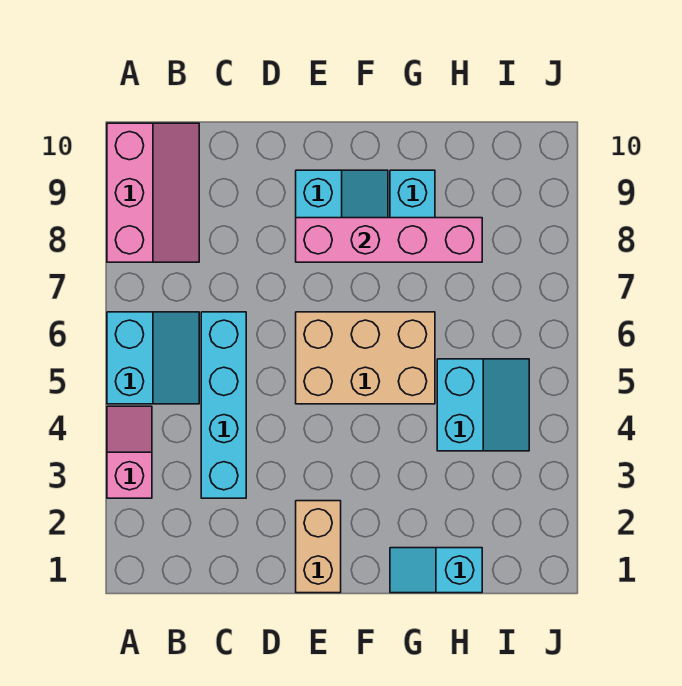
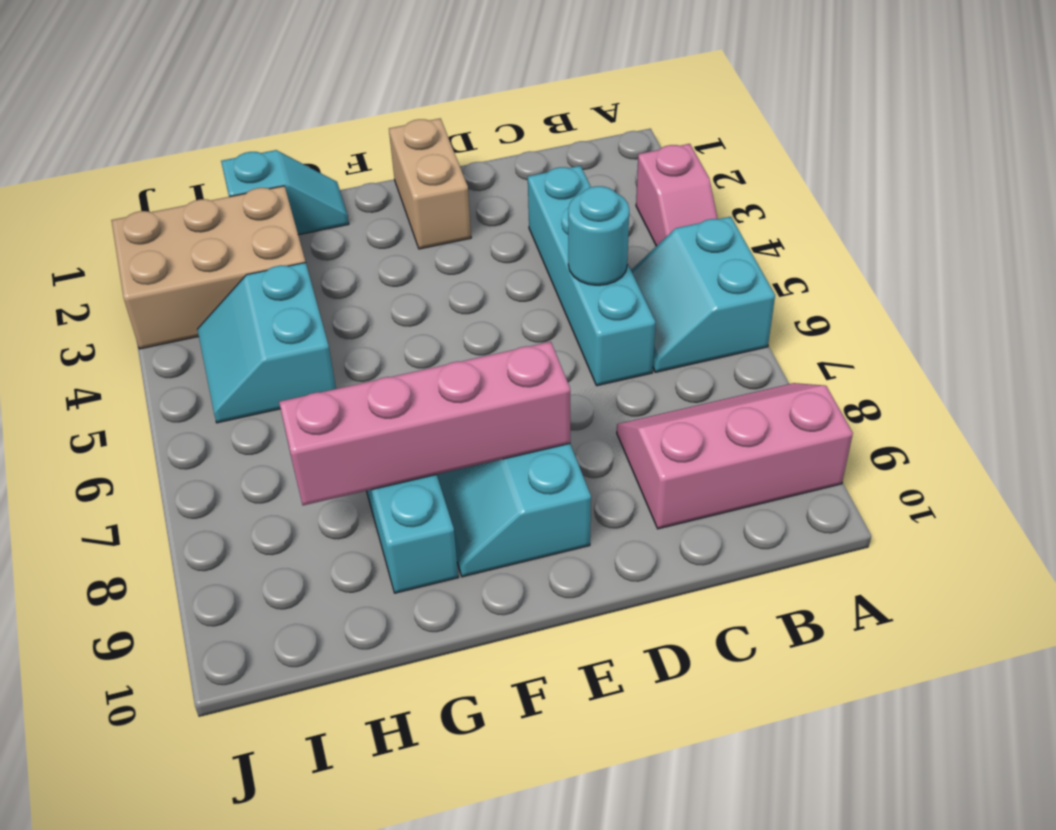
pink slope A8:B10 level 1 top A -> pink slope A8:C9 level 1 top 9
none -> cyan round brick C5 level 2
tan brick E5:G6 level 1 -> tan brick H2:J3 level 1

